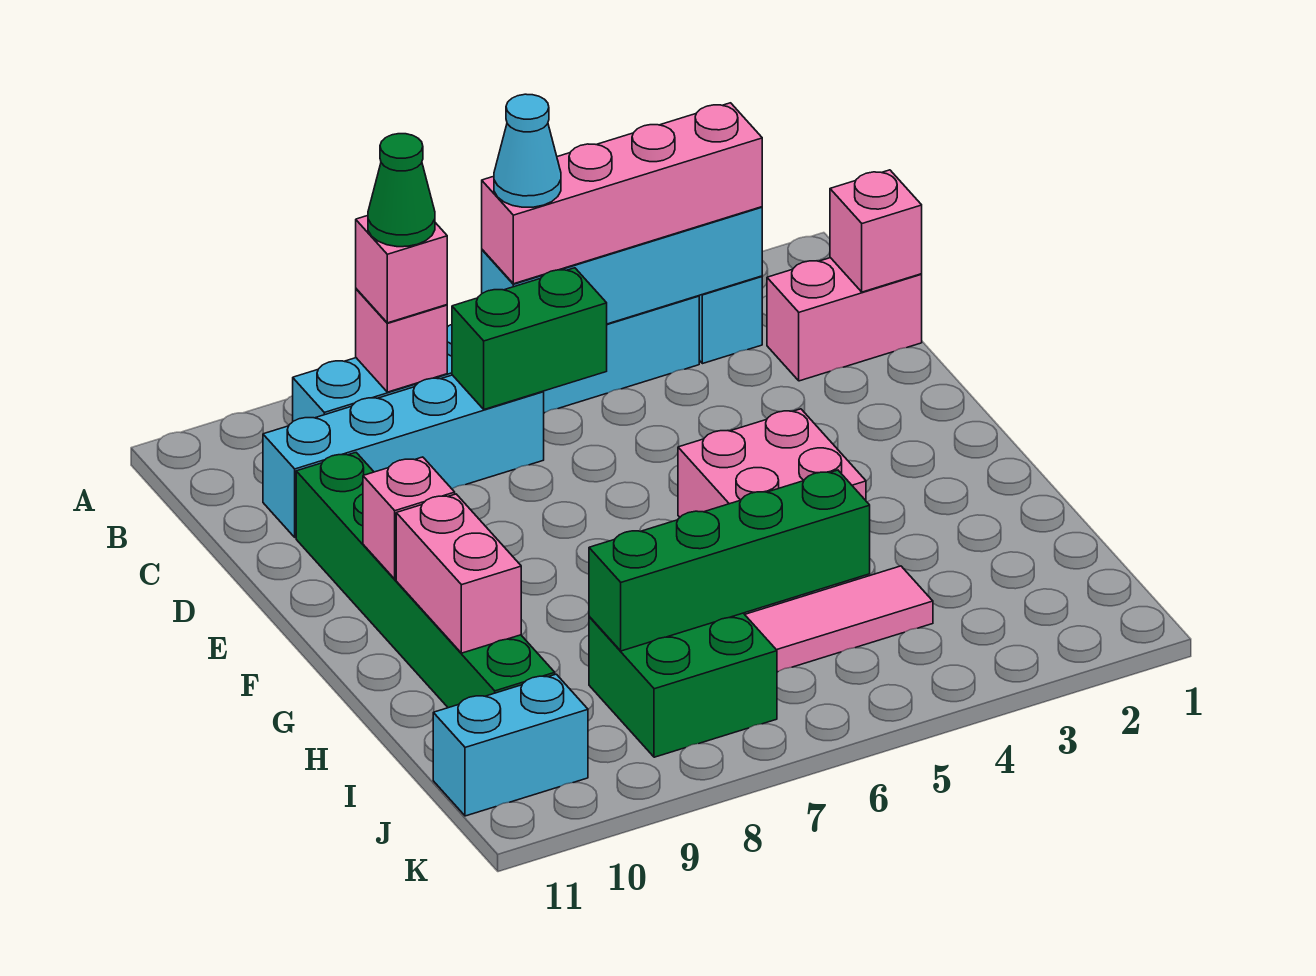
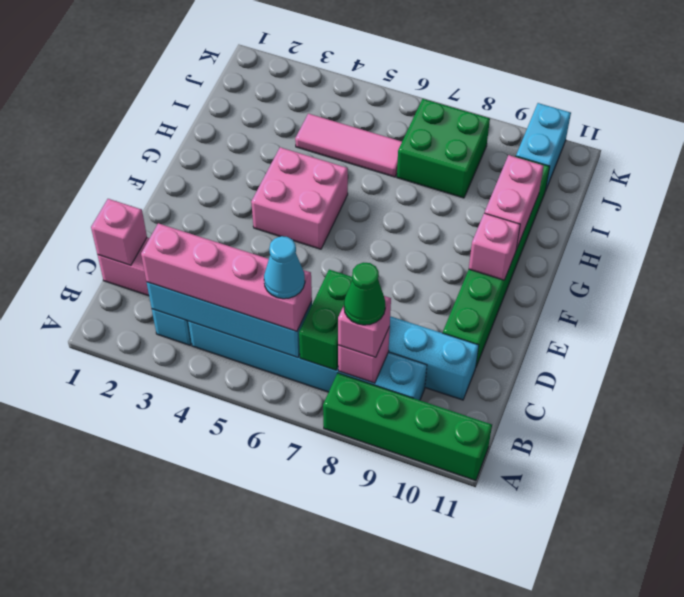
green brick C6:C7 level 2 -> green brick B7:C7 level 2
green brick I5:I8 level 2 -> green brick A8:A11 level 1
cyan brick J10:J11 level 1 -> cyan brick J10:K10 level 1

